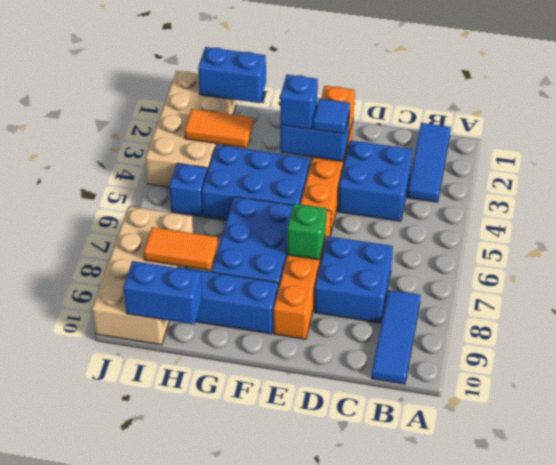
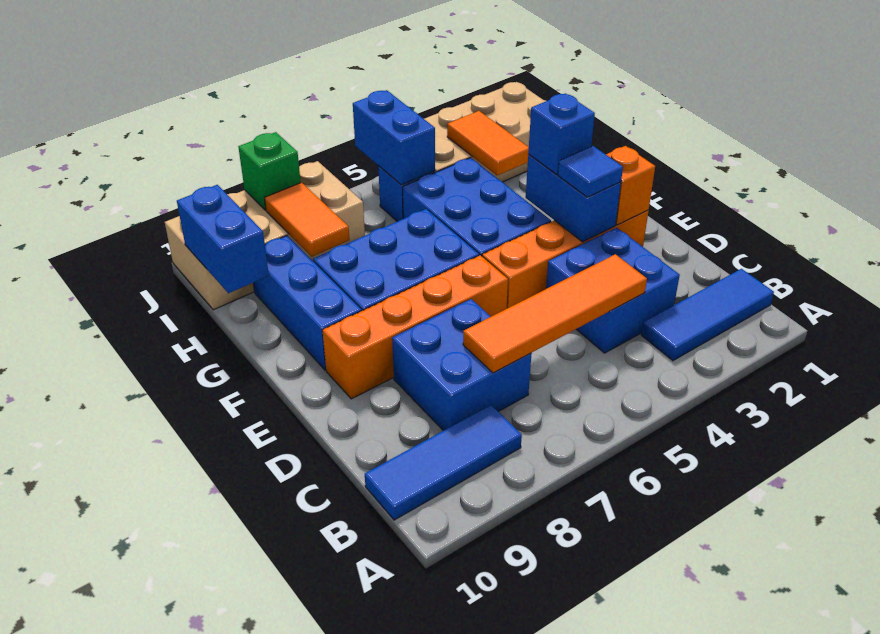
none -> orange tile C4:C7 level 2
green brick E7 level 2 -> green brick J8 level 2
blue brick H1:I1 level 2 -> blue brick I5:J5 level 2

